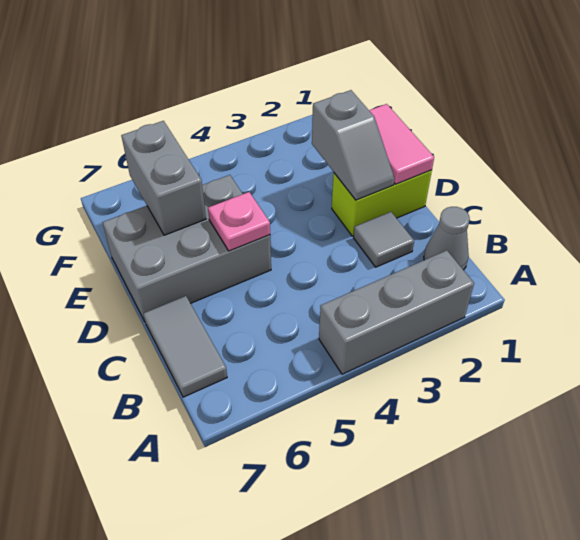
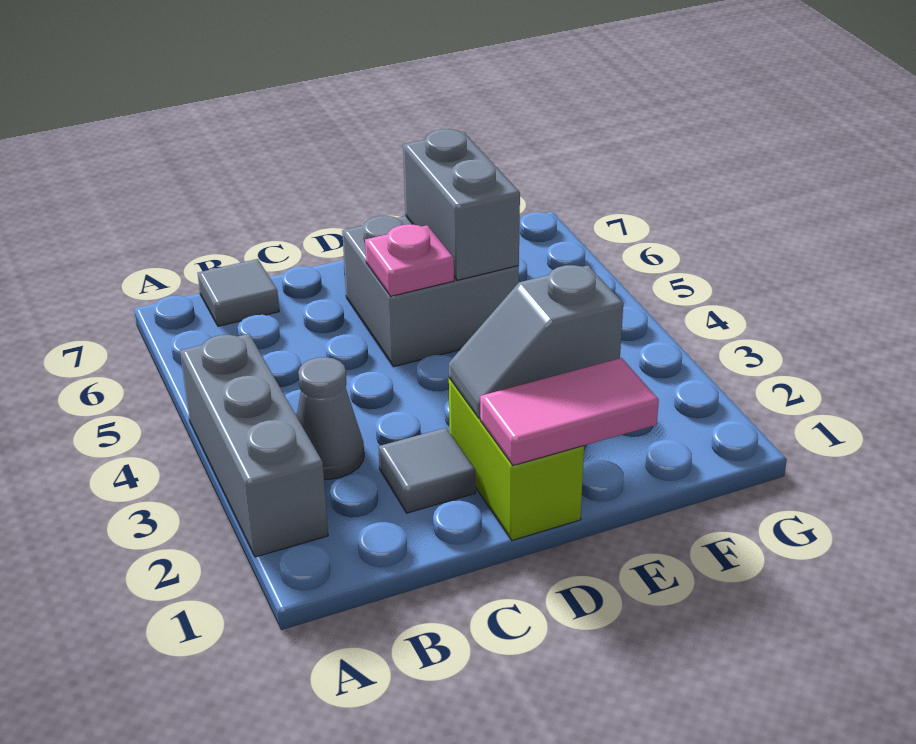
grey cone B1 level 1 -> grey cone B3 level 1
grey tile B7:C7 level 1 -> grey tile B7 level 1
grey brick D5:E7 level 1 -> grey brick D5:E6 level 1
grey brick E6:F6 level 2 -> grey brick E5:E6 level 2

